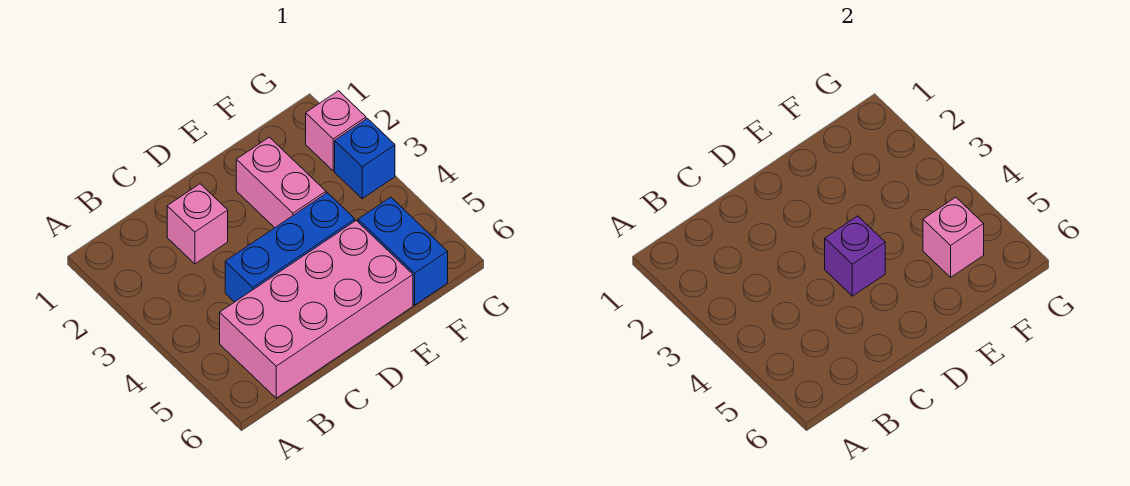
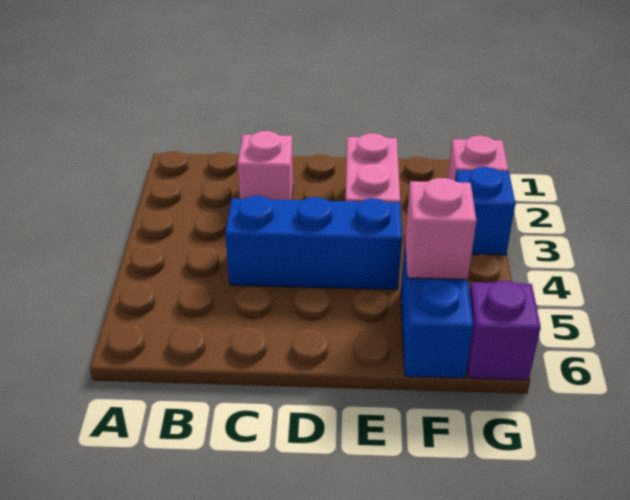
pink brick B5:E6 level 1 -> none
purple brick D4 level 2 -> purple brick G6 level 1

